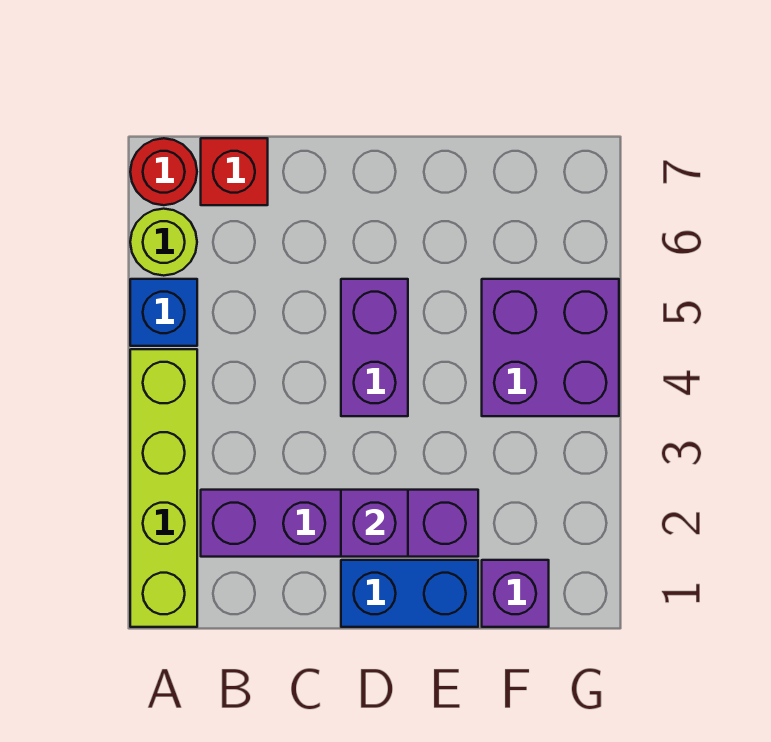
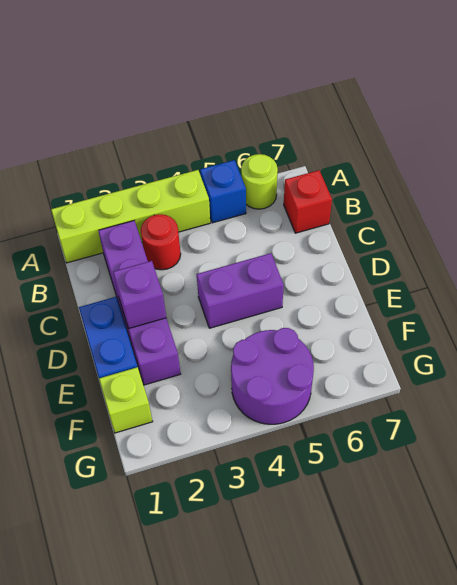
red round brick A7 level 1 -> red round brick B3 level 1
purple brick F1 level 1 -> lime brick F1 level 1
purple brick F4:G5 level 1 -> purple round brick F4:G5 level 1

